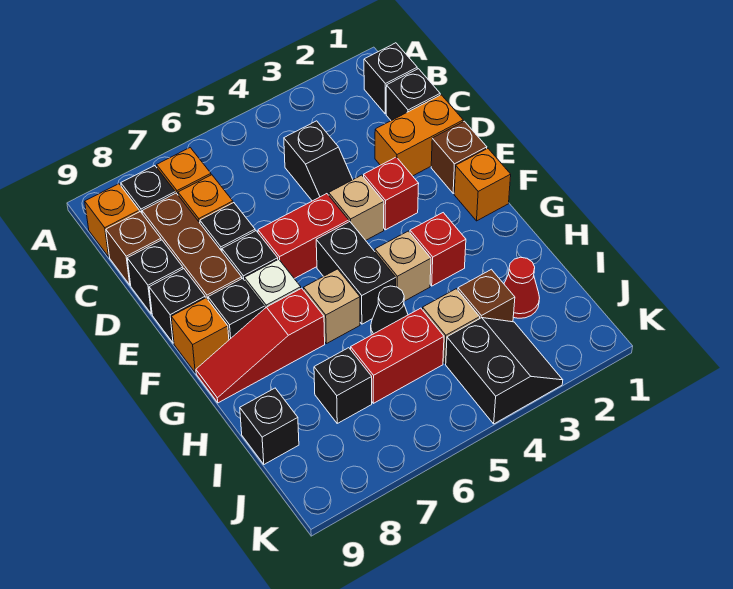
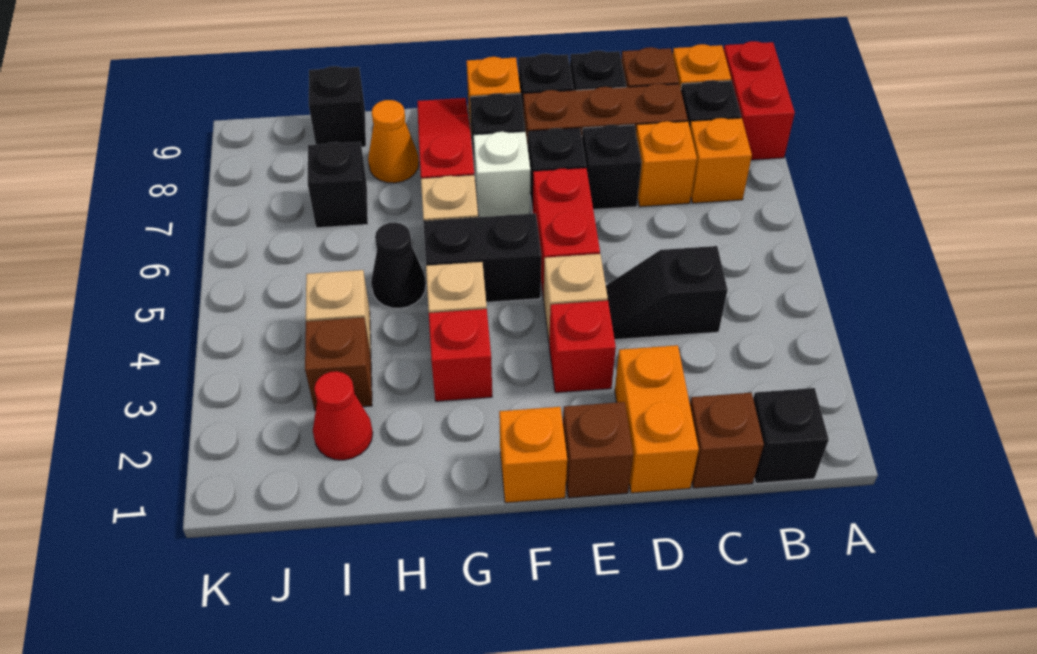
black brick C1 level 1 -> brown brick C1 level 1
none -> orange cone H8 level 1
red brick I5:I6 level 1 -> red brick A8:A9 level 1
black slope J3:K4 level 1 top 4 -> none

